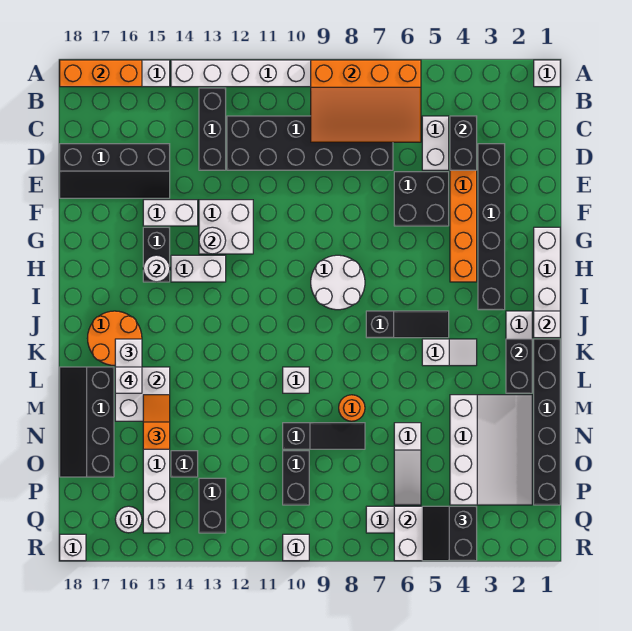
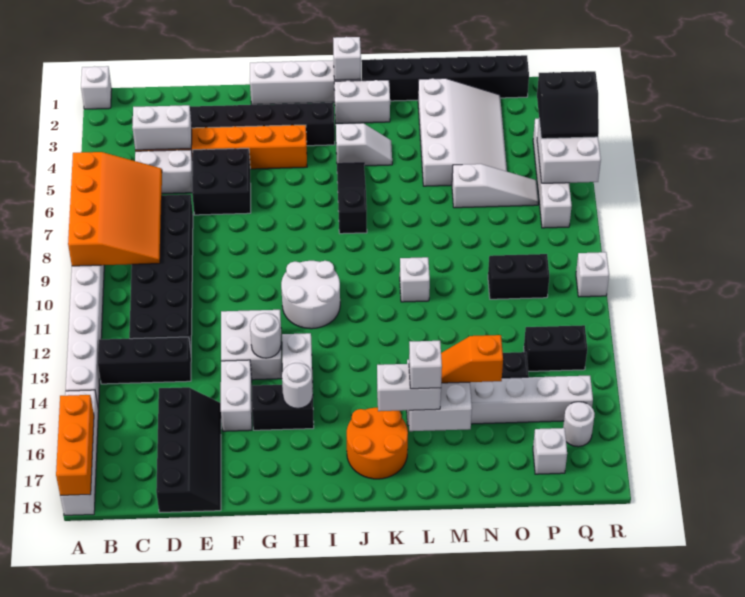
black brick C4:D4 level 2 -> white brick C4:D4 level 2
white round brick H8:I9 level 1 -> white round brick H10:I11 level 1
black brick K2:L2 level 2 -> none
white slope K4:K5 level 1 top 5 -> white slope J4:K4 level 1 top J
black slope L17:O18 level 1 top 17 -> none
white slope M2:P4 level 1 top 4 -> white slope M2:O5 level 1 top M
orange round brick M8 level 1 -> none
black slope N8:N10 level 1 top 10 -> none
white brick R18 level 1 -> white brick P17 level 1

